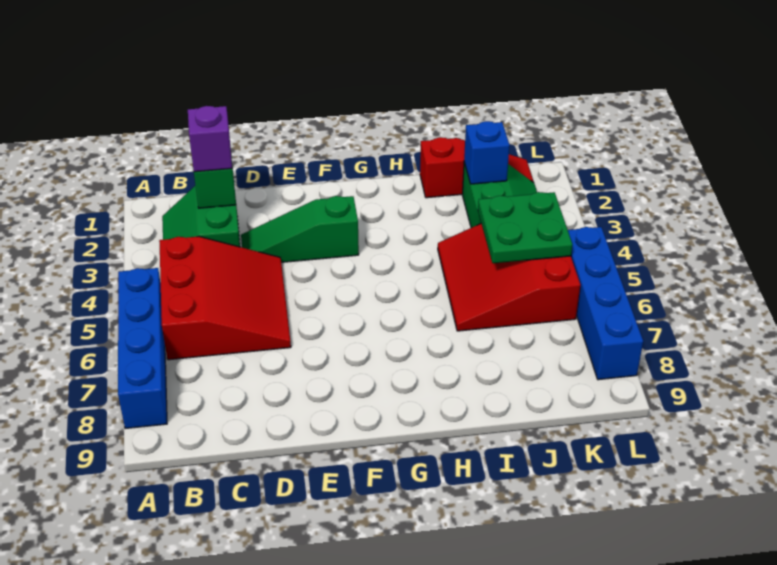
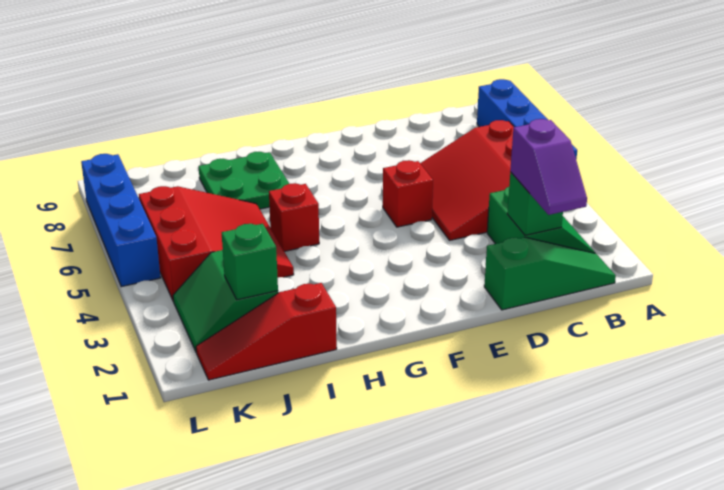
green slope D3:F3 level 1 top F -> green slope B1:D1 level 1 top D
none -> red brick E5 level 1
none -> red brick H5 level 1
blue brick J2 level 2 -> green brick J2 level 2
green plate J4:K5 level 2 -> green plate H7:I8 level 1

